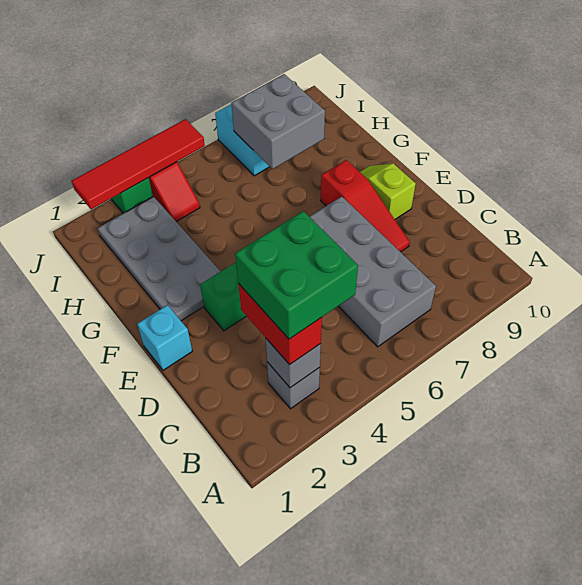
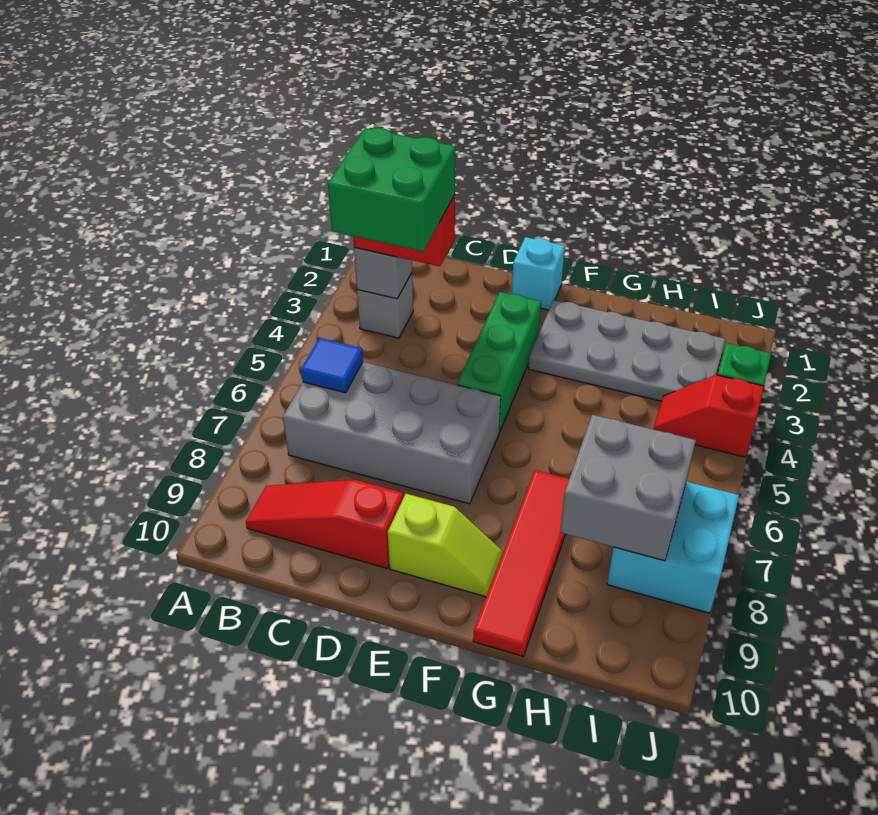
none -> blue tile B6 level 2
red slope D8:F8 level 1 top F -> red slope B9:D9 level 1 top D
red tile J2:J5 level 2 -> red tile G7:G10 level 1

